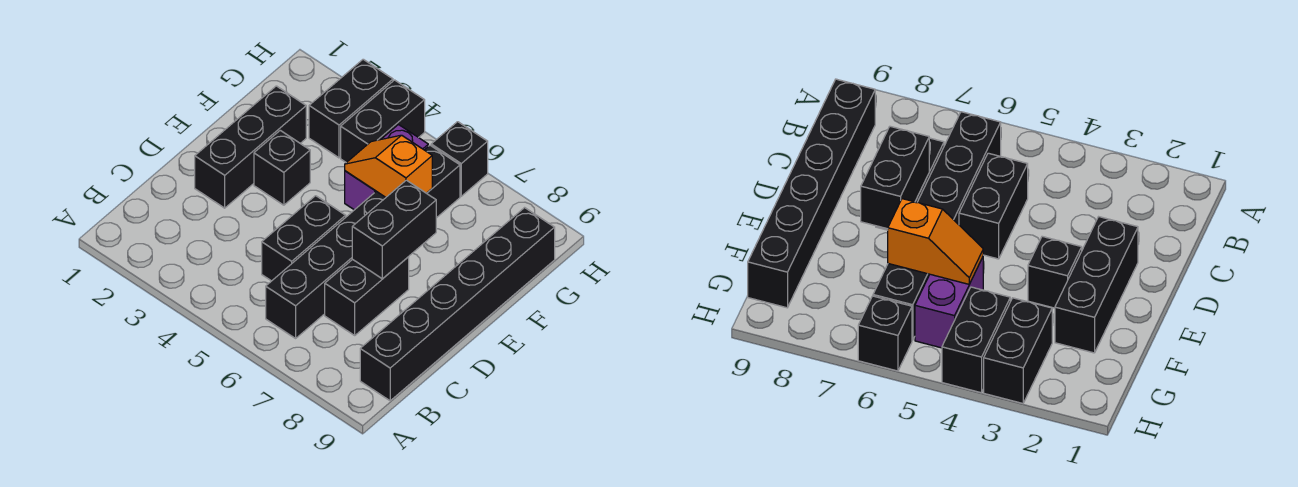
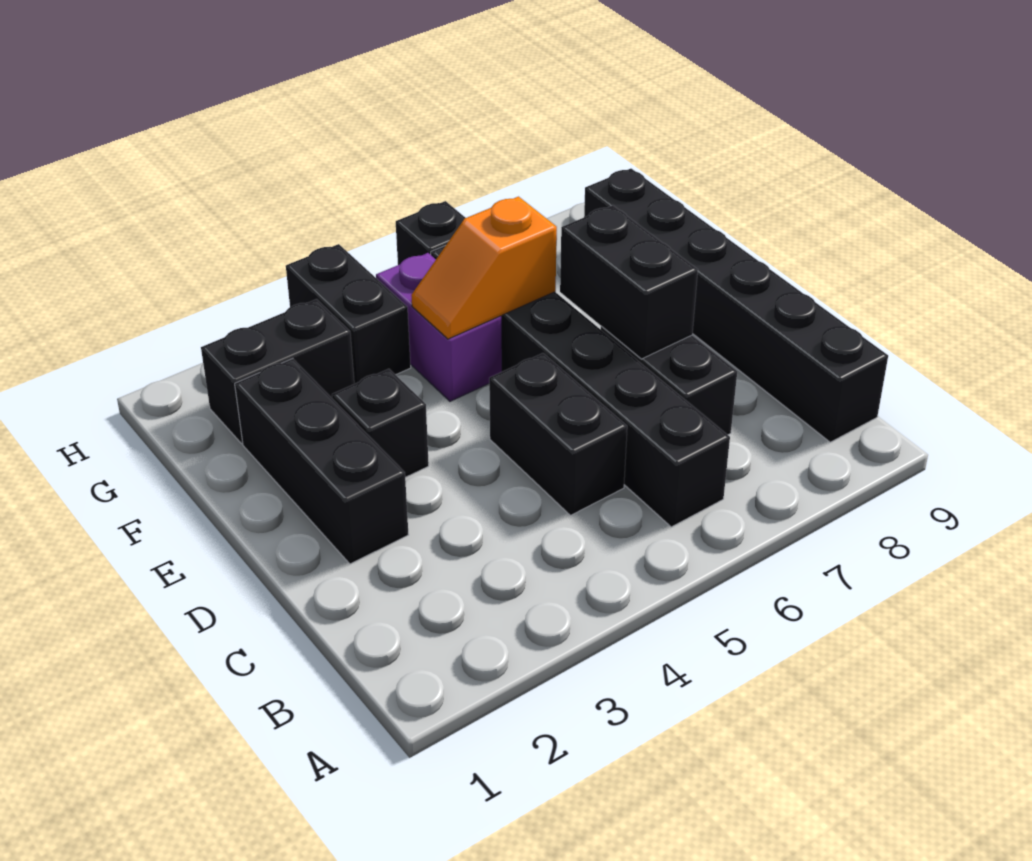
black brick G3:H3 level 1 -> black brick G2:G3 level 1

